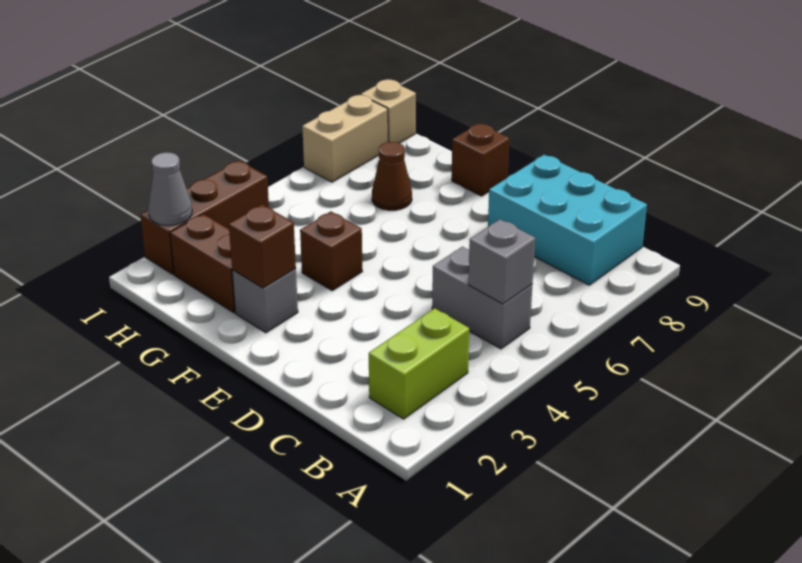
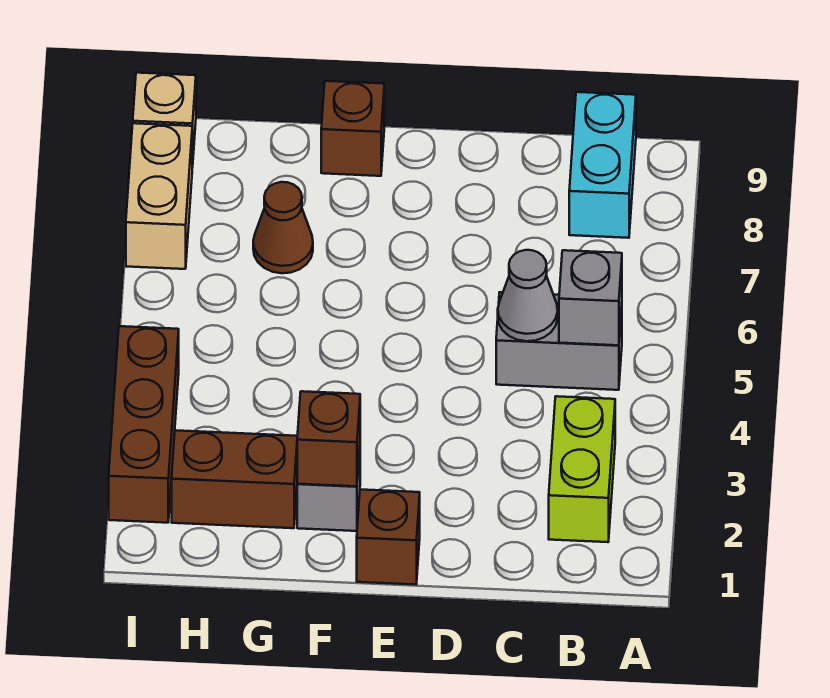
cyan brick B8:D9 level 1 -> cyan brick B8:B9 level 1
brown brick F4 level 1 -> brown brick E1 level 1
grey cone I2 level 2 -> grey cone C5 level 2

